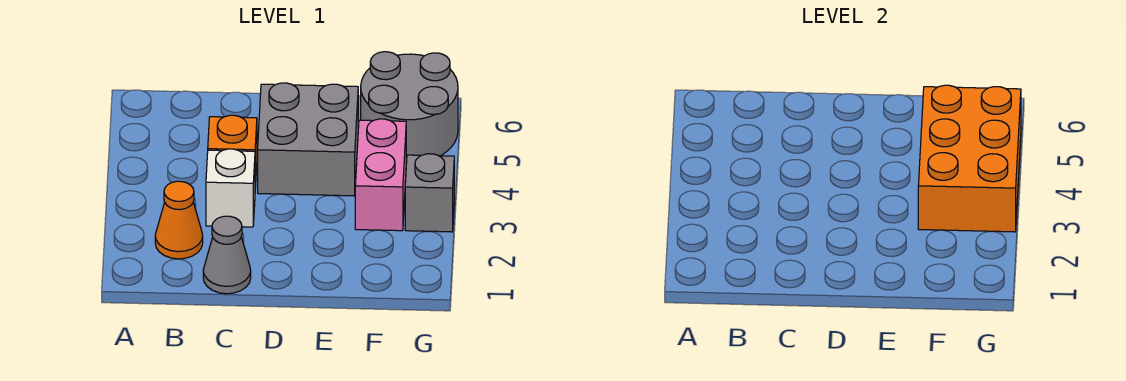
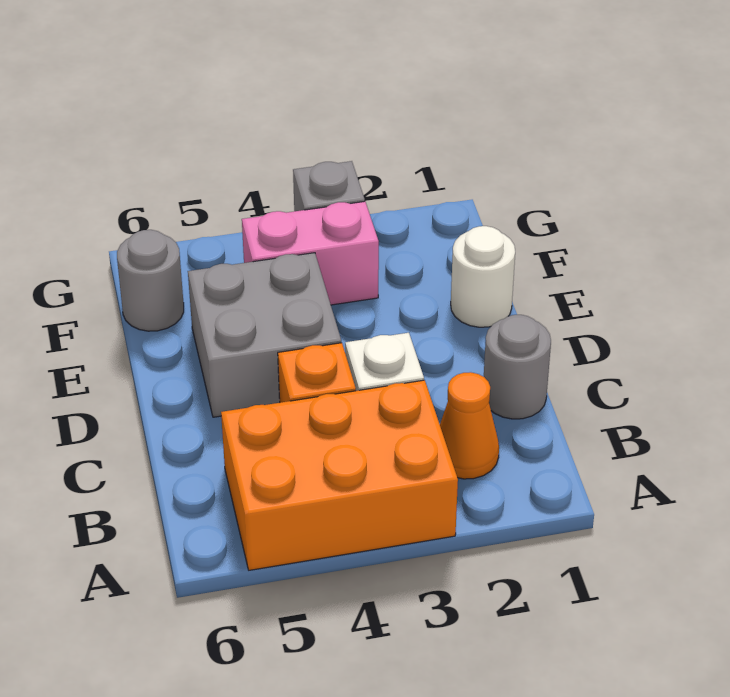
grey cone C1 level 1 -> grey round brick C1 level 1
none -> white round brick E1 level 1
orange brick F3:G5 level 2 -> orange brick A3:B5 level 1
grey round brick F5:G6 level 1 -> grey round brick F6 level 1

